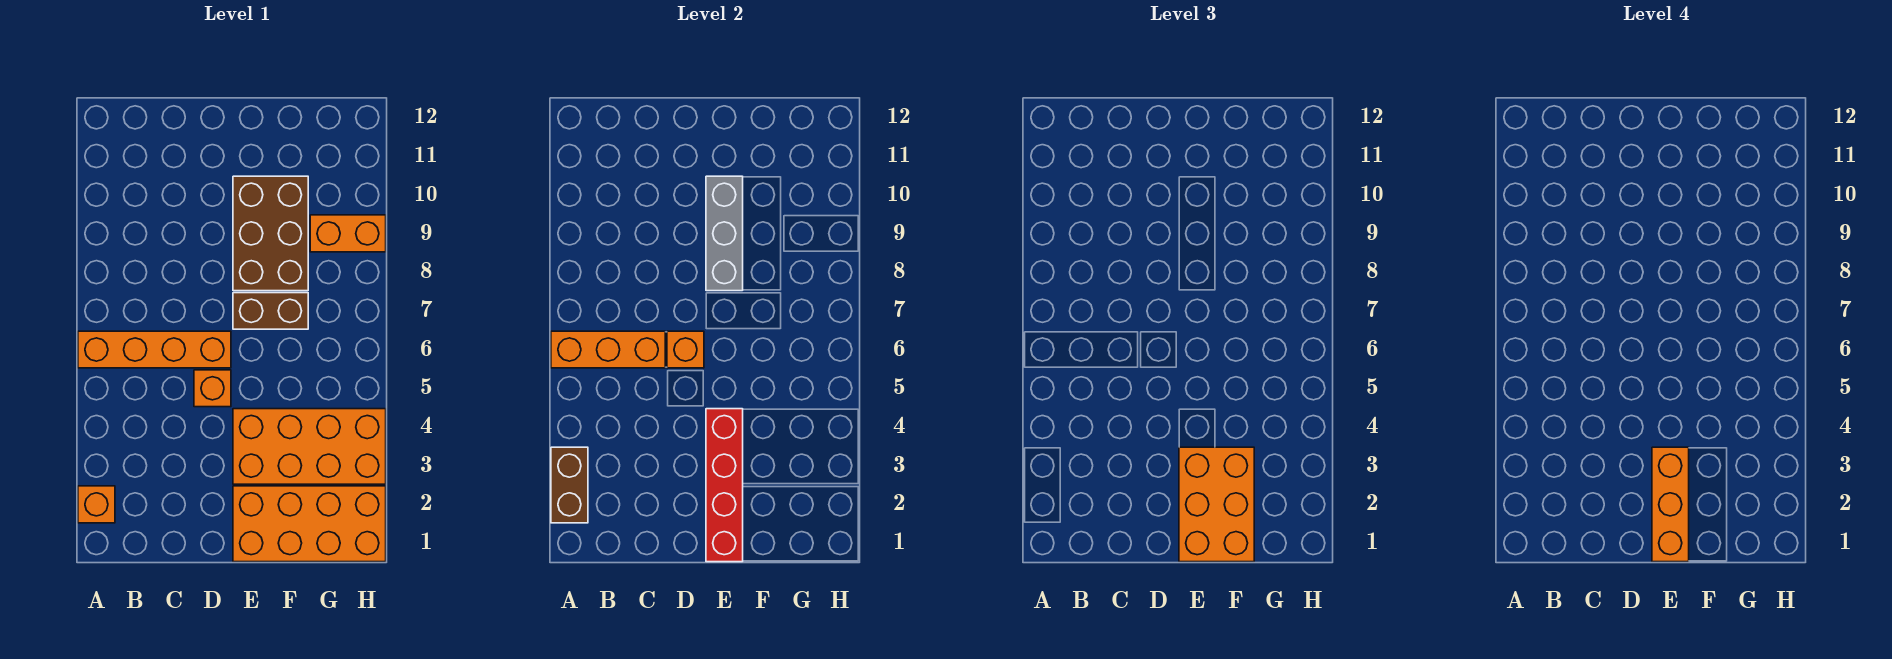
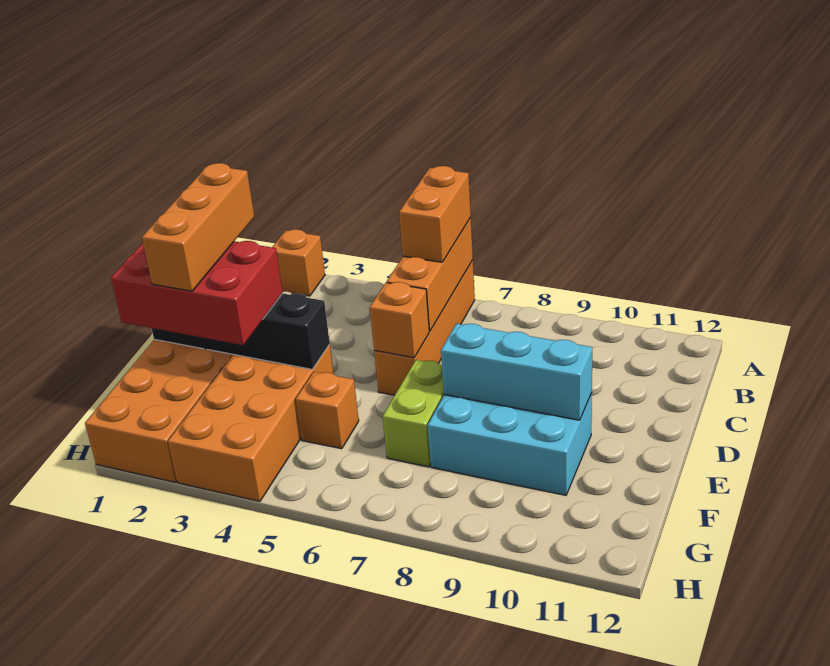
brown brick A2:A3 level 2 -> none
orange brick D5 level 1 -> orange brick F5 level 1
red brick E1:E4 level 2 -> black brick E1:E4 level 2
orange brick E1:F3 level 3 -> red brick E1:F3 level 3
orange brick E1:E3 level 4 -> orange brick D2:F2 level 4
brown brick E7:F7 level 1 -> lime brick E7:F7 level 1
brown brick E8:F10 level 1 -> cyan brick E8:F10 level 1
grey brick E8:E10 level 2 -> cyan brick E8:E10 level 2
orange brick G9:H9 level 1 -> orange brick A6:B6 level 3

